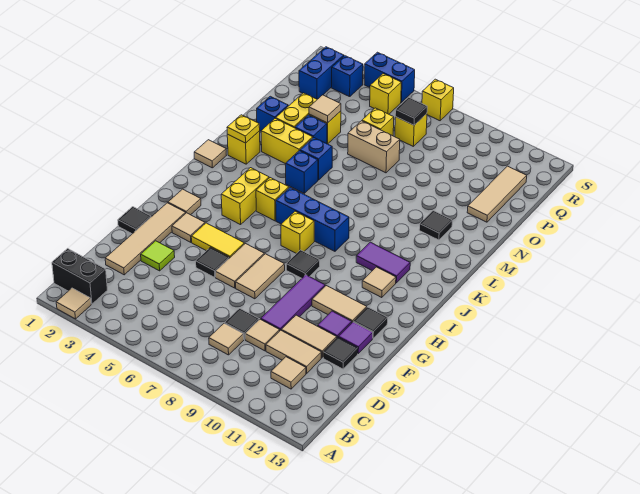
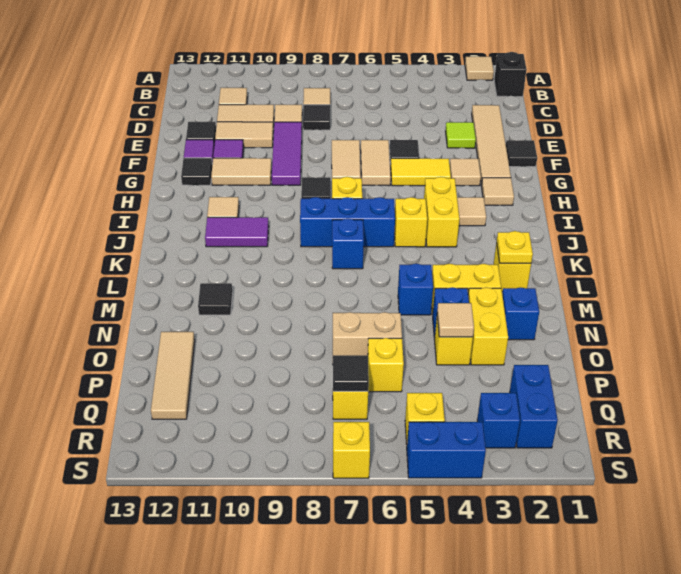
black brick B1:B2 level 1 -> black brick B1 level 1
tan tile K1 level 1 -> tan tile I3 level 1
blue brick L5 level 1 -> blue brick K7 level 1

